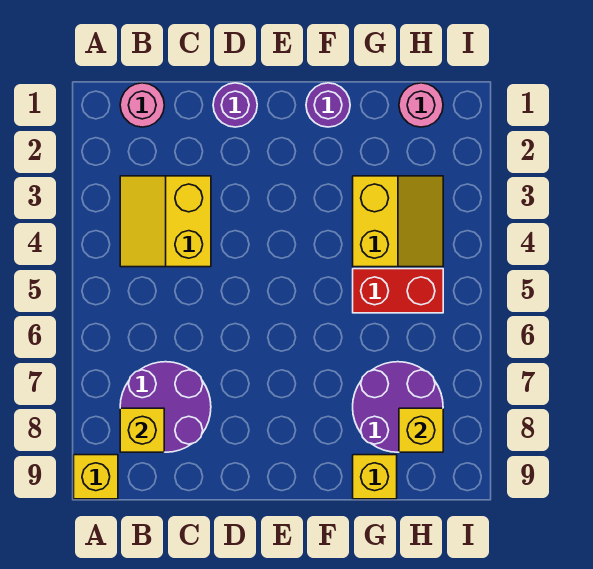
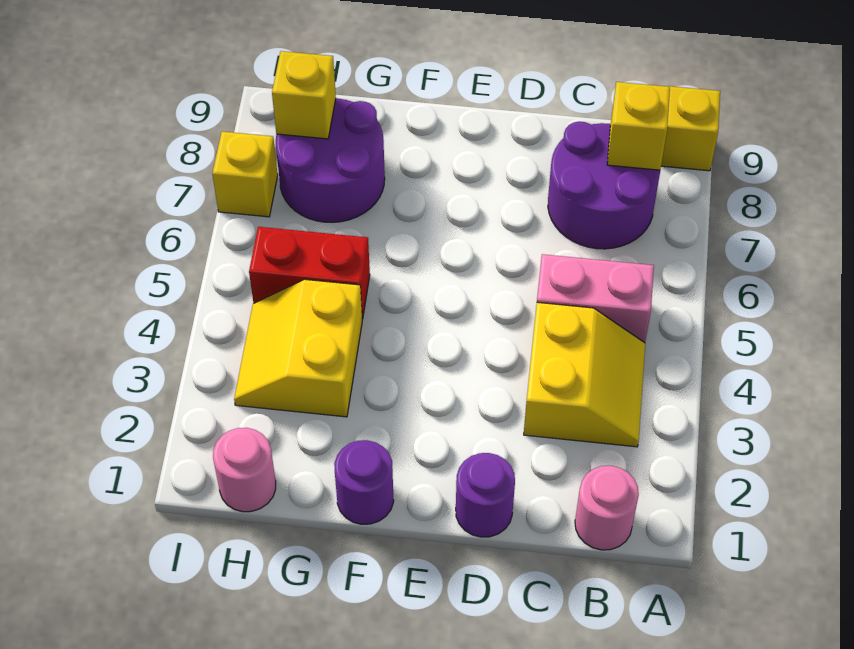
none -> pink brick B5:C5 level 1
yellow brick G9 level 1 -> yellow brick I7 level 1

